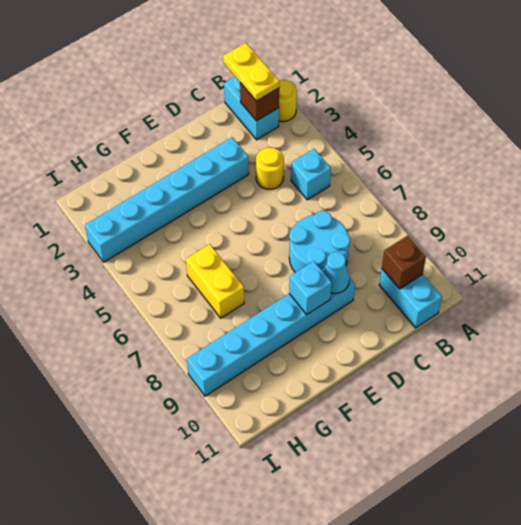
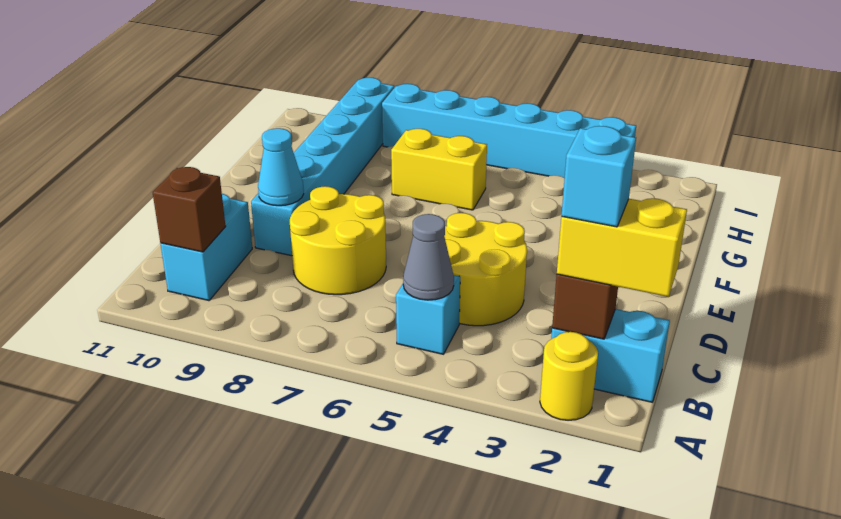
yellow plate B1:B2 level 3 -> yellow brick B1:B2 level 3
none -> grey cone B5 level 2
cyan brick B10:B11 level 1 -> cyan brick B10:C10 level 1
yellow round brick C4 level 1 -> yellow round brick C4:D5 level 1
cyan round brick C7:D8 level 1 -> yellow round brick C7:D8 level 1
cyan brick D3:I3 level 1 -> cyan brick I3:I8 level 1
cyan brick E9 level 2 -> cyan brick B2 level 4

